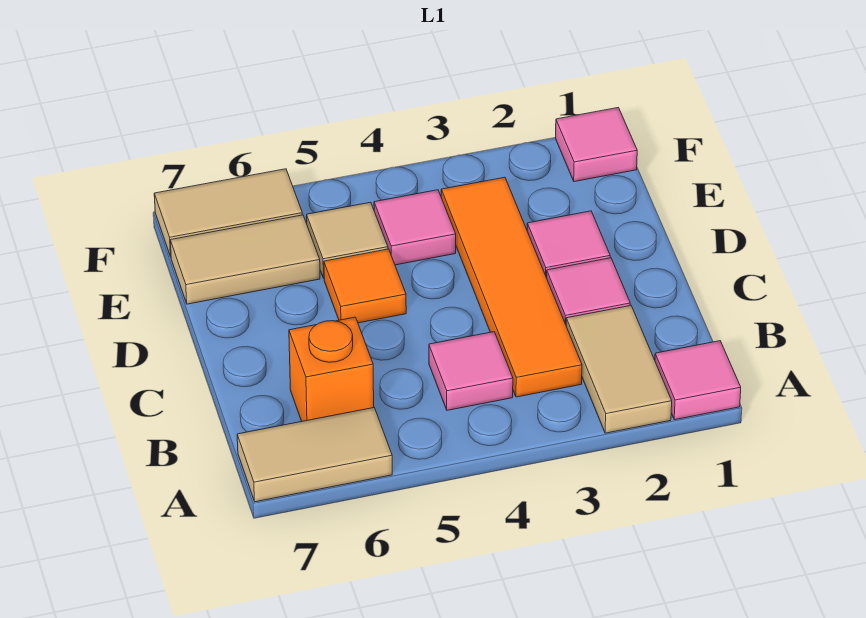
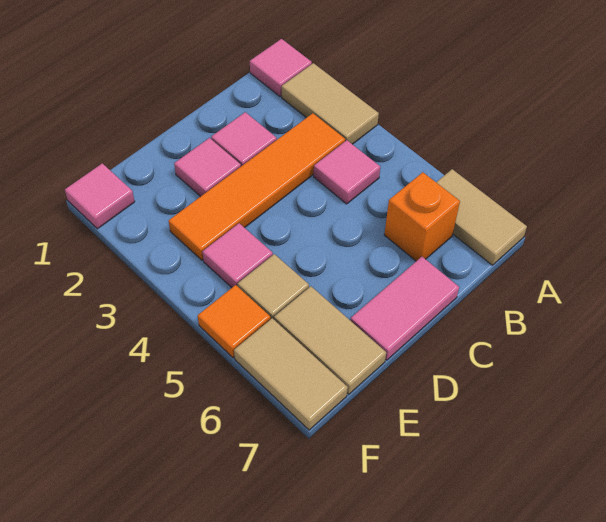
tan tile A2:B2 level 1 -> tan tile A2:A3 level 1
none -> pink tile C7:D7 level 1
orange tile D5 level 1 -> orange tile F5 level 1

